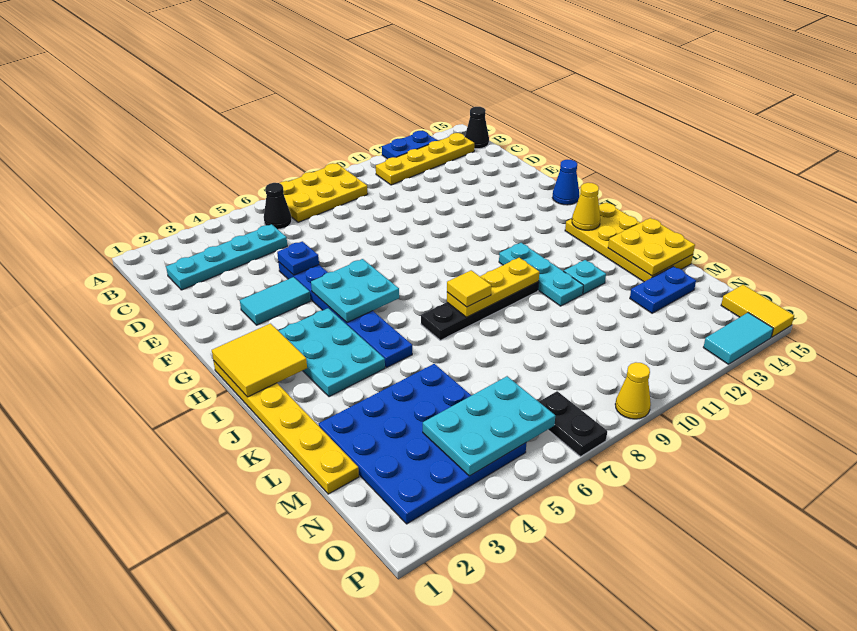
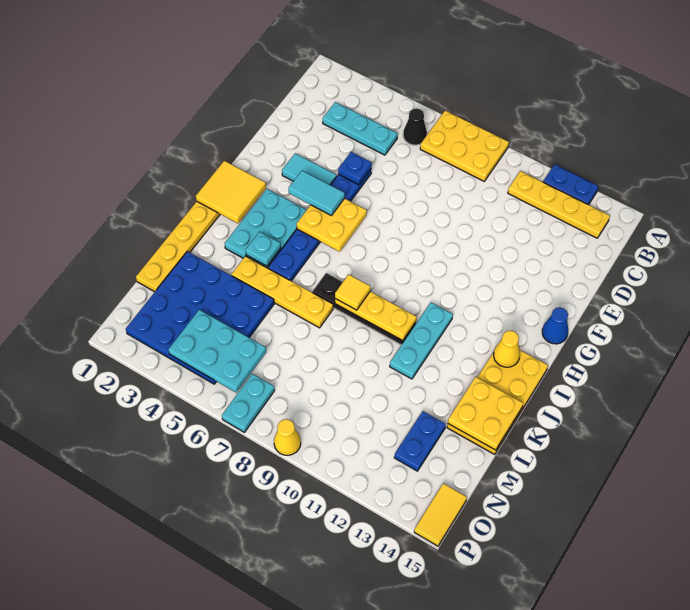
black cone B15 level 1 -> none
cyan plate C2:C5 level 1 -> cyan plate C3:C5 level 1
cyan plate G5:H6 level 2 -> yellow plate G5:H6 level 2
none -> yellow plate K4:K7 level 1
cyan plate K12 level 1 -> cyan plate J4 level 2
blue plate M13:M14 level 1 -> blue plate M13:N13 level 1
black plate O7:P7 level 1 -> cyan plate O7:P7 level 1
cyan tile P13:P14 level 1 -> cyan tile G4:G5 level 3

